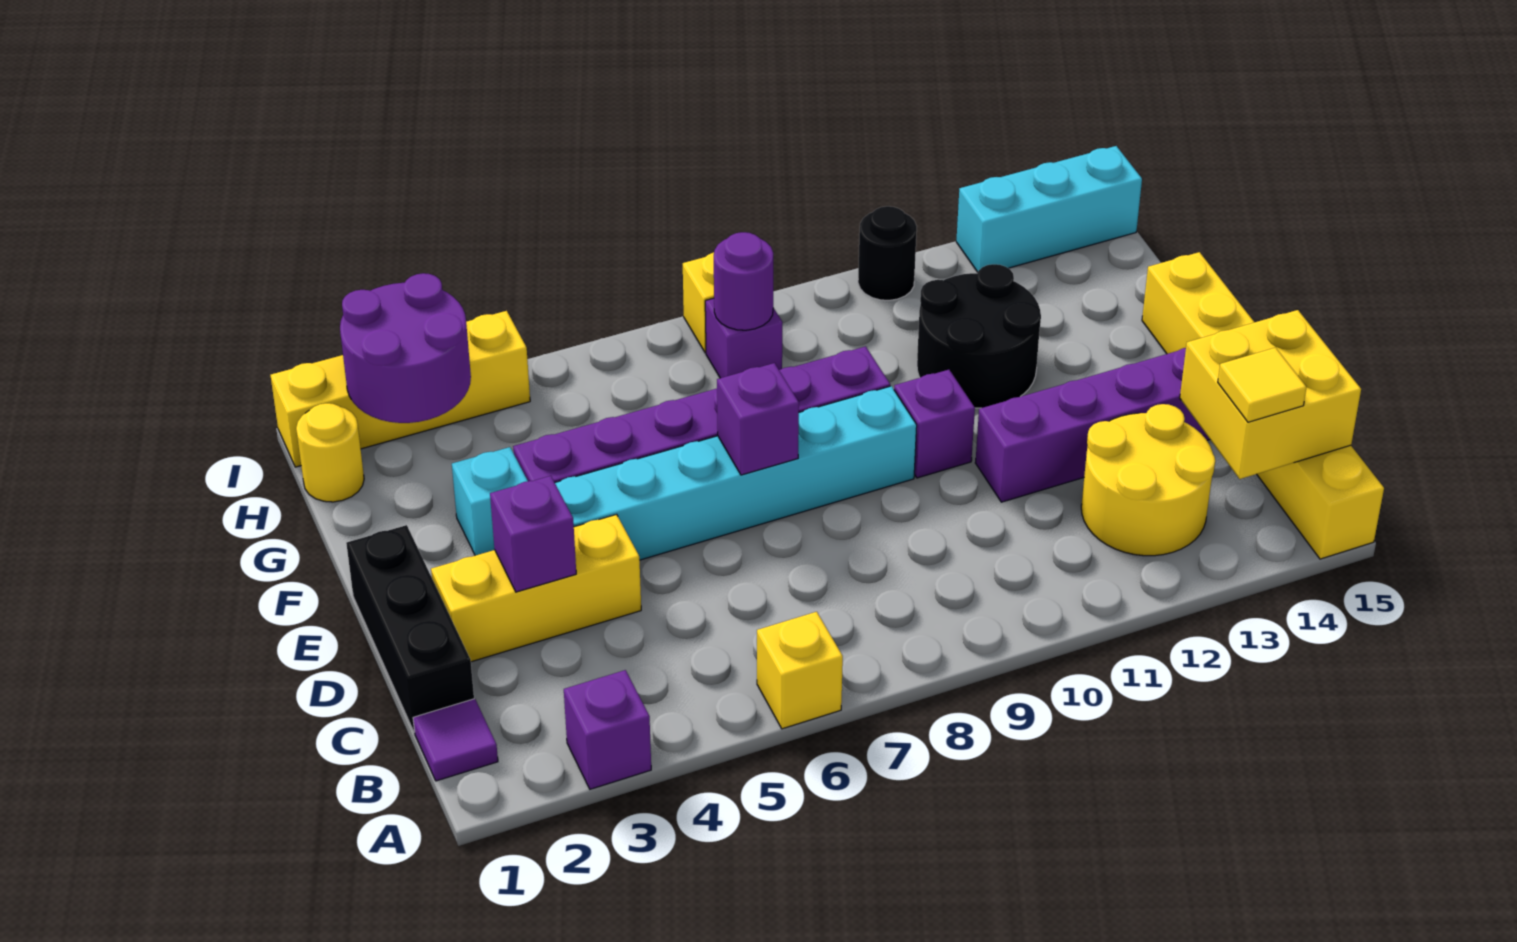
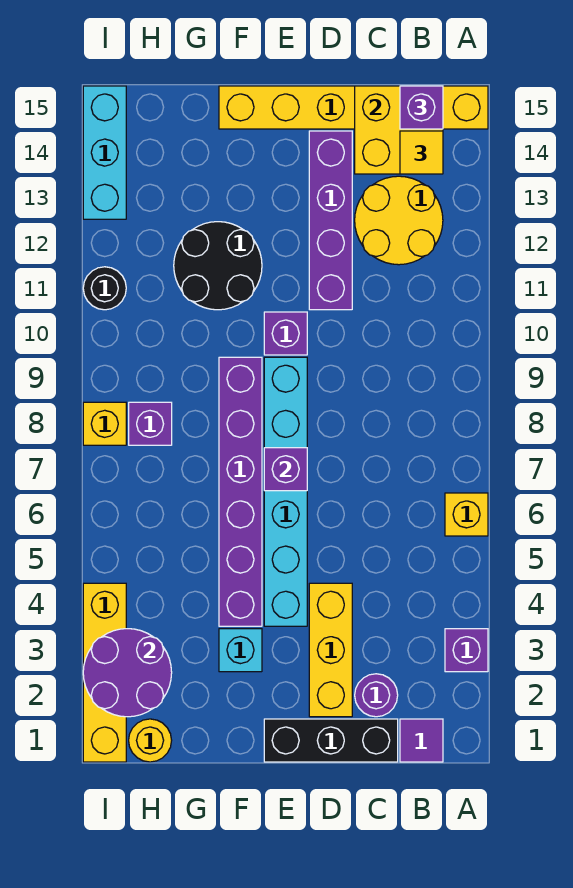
purple brick D3 level 2 -> purple brick B15 level 3
purple round brick H8 level 2 -> purple round brick C2 level 1

